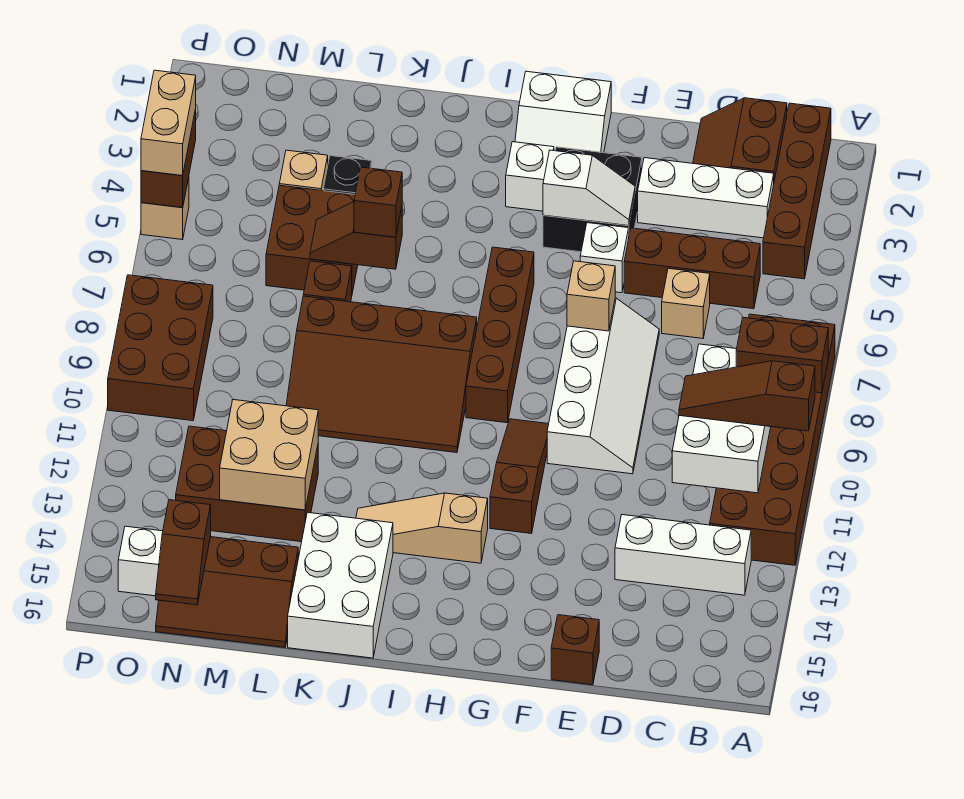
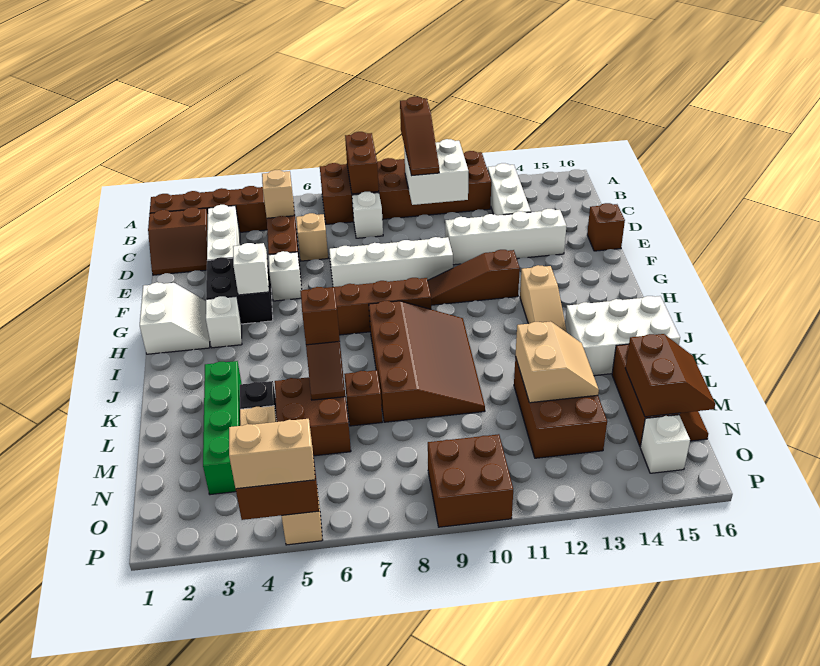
none -> white brick E11:E14 level 1
tan brick F7 level 2 -> tan brick C5 level 2
none -> green brick K3:N3 level 1
tan brick L12:M13 level 2 -> tan slope L12:M13 level 2 top 12
brown slope N15:N16 level 2 top 15 -> brown slope M15:N16 level 2 top 15
brown brick O8:P10 level 1 -> brown brick O9:P10 level 1

